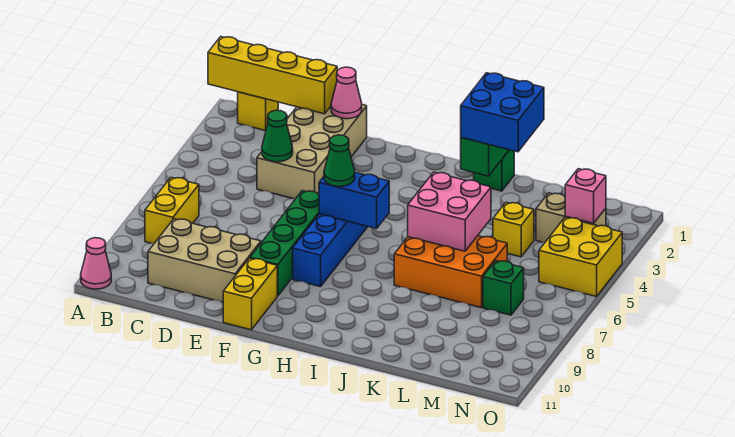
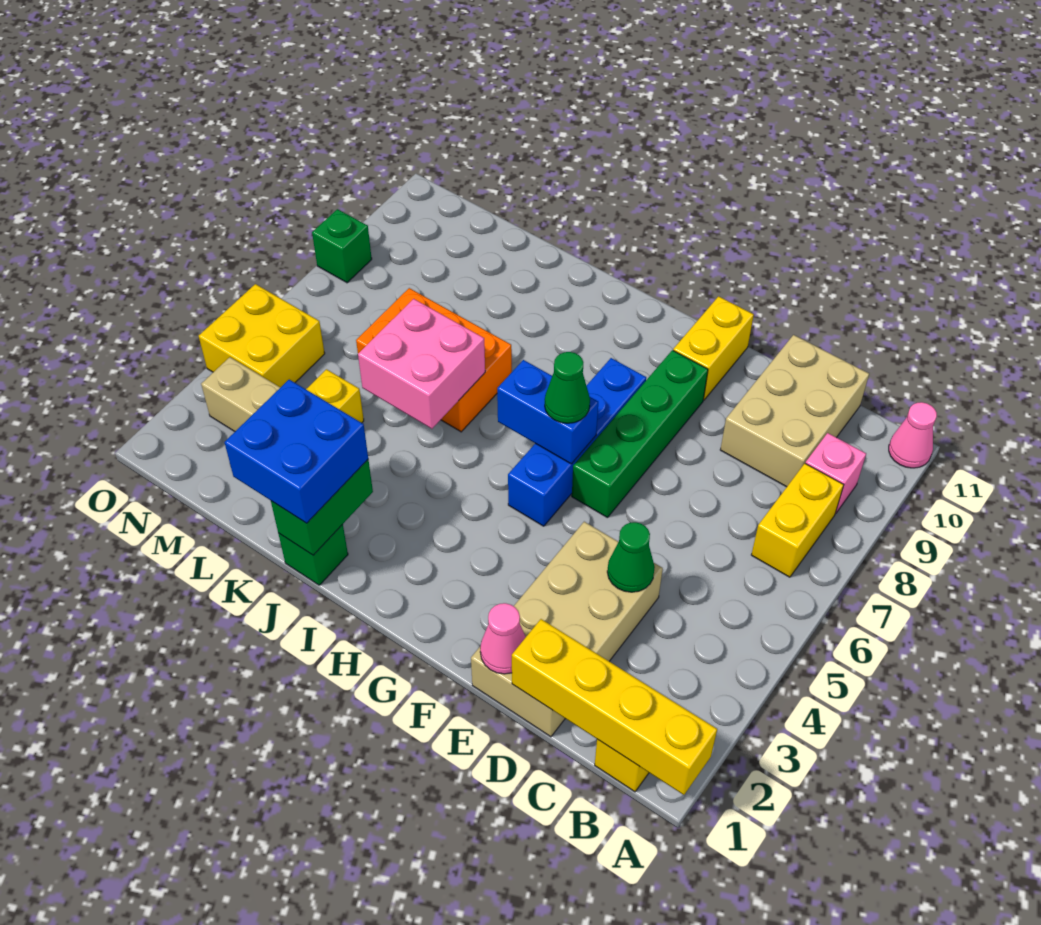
tan brick C9:E10 level 1 -> tan brick C9:D11 level 1
green brick M7 level 1 -> green brick O8 level 1
pink brick N3 level 2 -> pink brick B9 level 1

